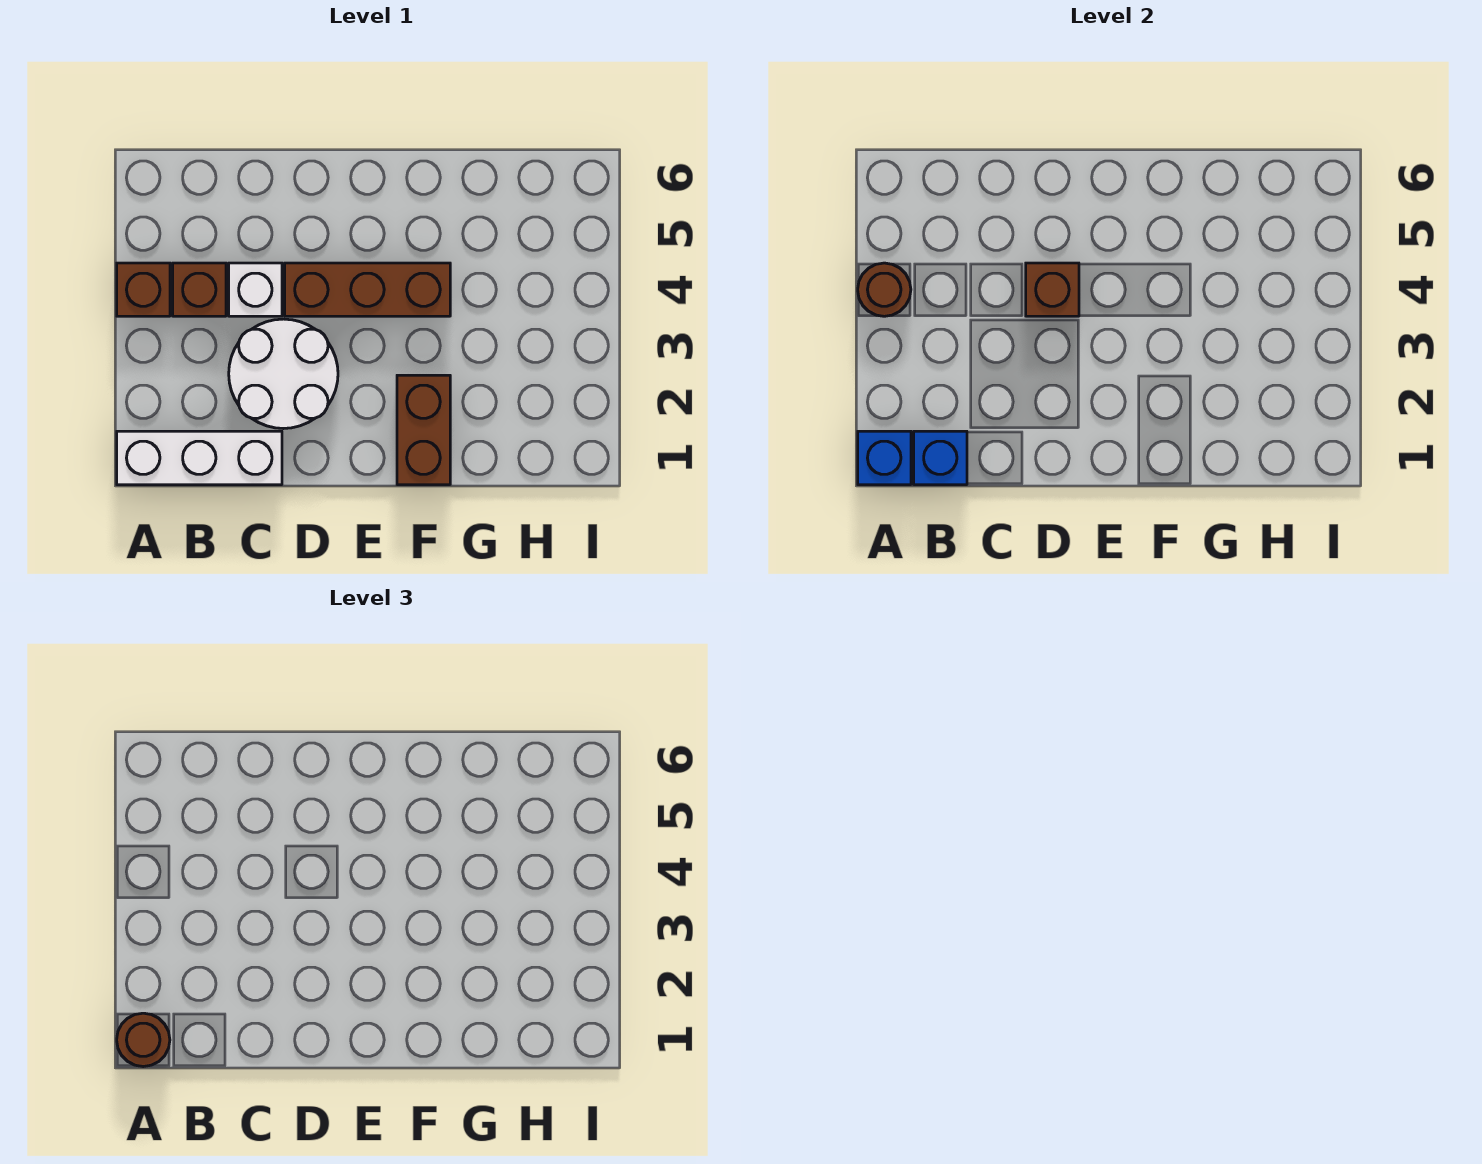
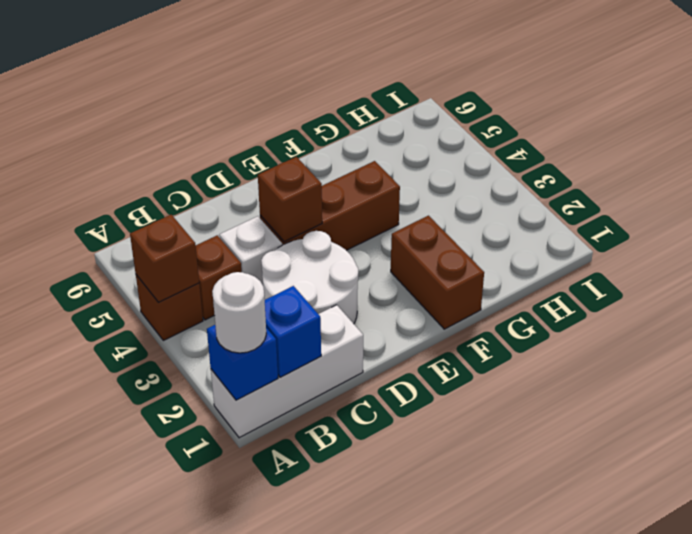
brown round brick A1 level 3 -> white round brick A1 level 3
brown round brick A4 level 2 -> brown brick A4 level 2

